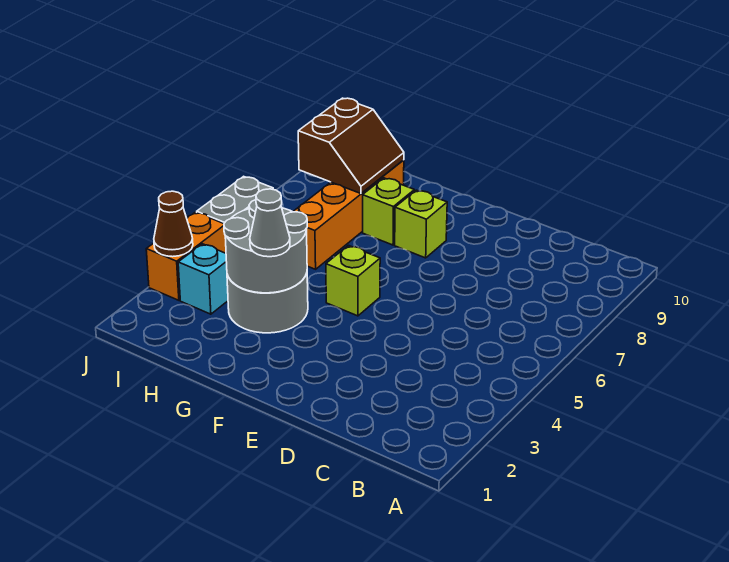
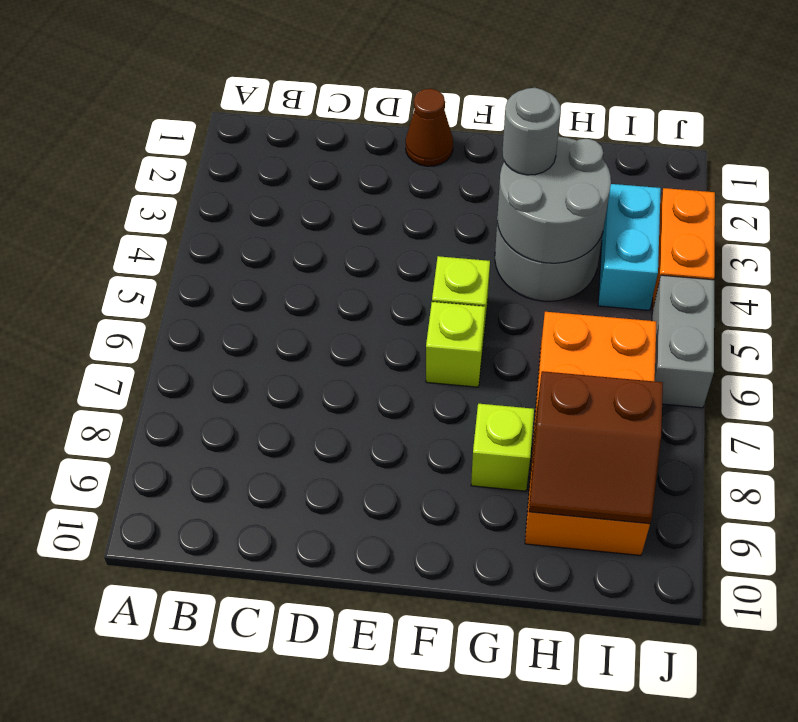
lime brick F8 level 1 -> lime brick F6 level 1
grey cone G3 level 3 -> grey round brick G3 level 3
orange brick H6:H9 level 1 -> orange brick H6:I9 level 1
brown slope H8:I9 level 2 top I -> brown slope H8:I9 level 2 top 8
cyan brick I3 level 1 -> cyan brick I3:I4 level 1
brown cone J3 level 2 -> brown cone E1 level 1

